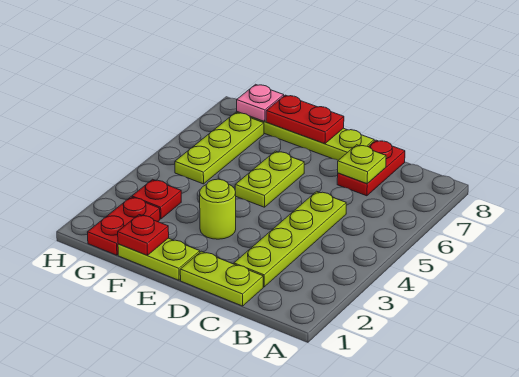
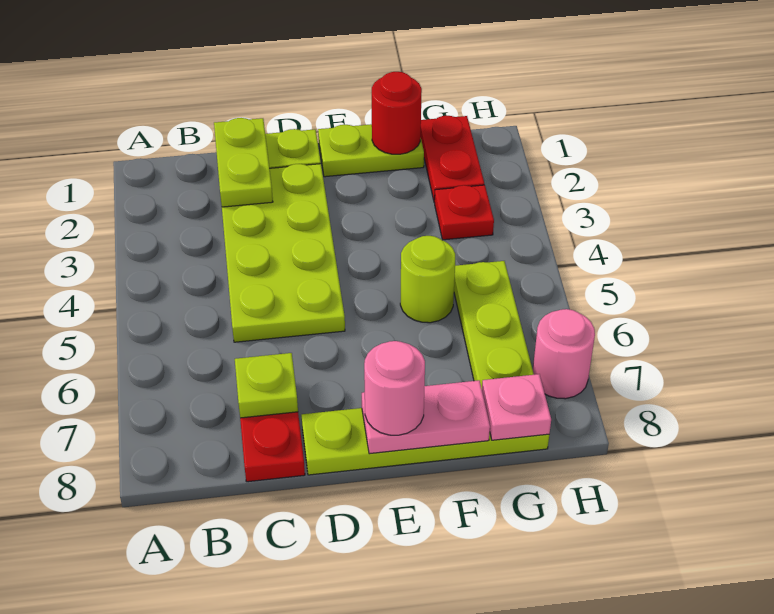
lime plate C2:C5 level 1 -> lime plate C2:D5 level 1
lime round brick E3 level 1 -> lime round brick F5 level 1
lime plate E5:E6 level 1 -> lime plate C1:C2 level 2
red plate E8:F8 level 2 -> pink plate E8:F8 level 2
none -> pink round brick E8 level 3
red plate F1 level 2 -> red round brick F1 level 2
none -> pink round brick H7 level 1

